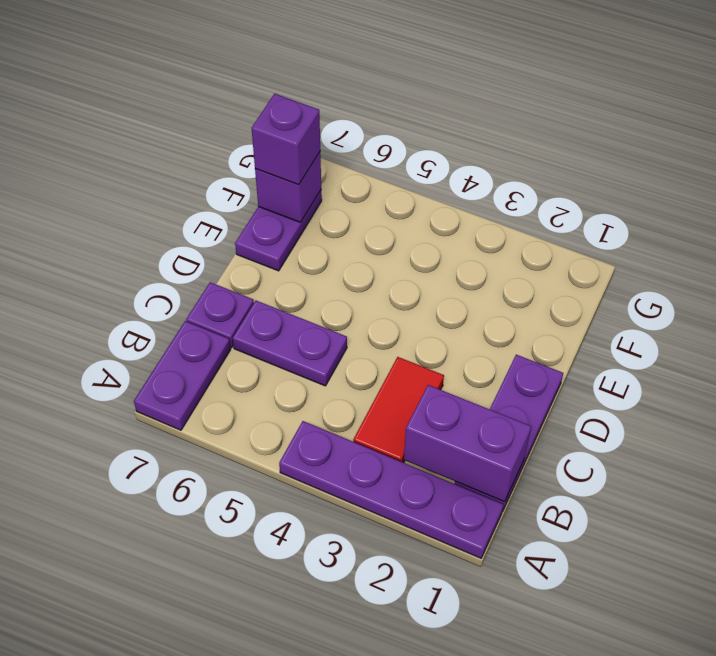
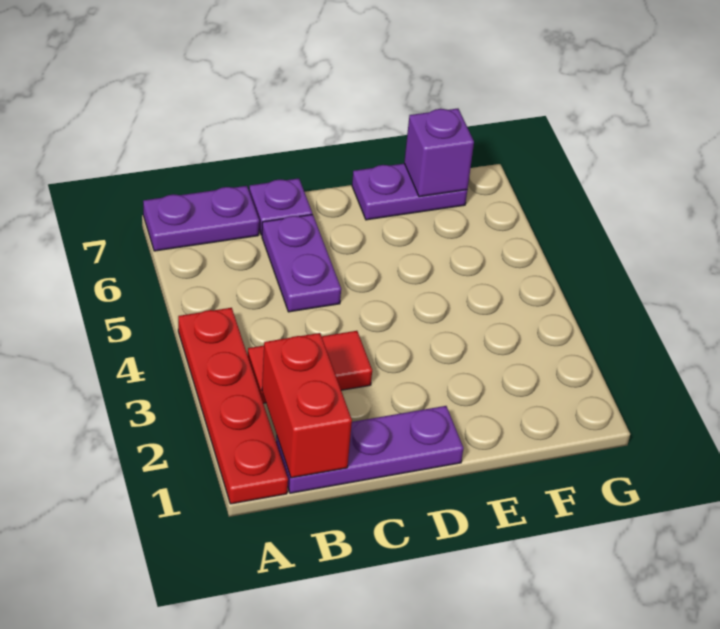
purple plate A1:A4 level 1 -> red plate A1:A4 level 1
purple brick B1:B2 level 2 -> red brick B1:B2 level 2
purple brick F7 level 3 -> none

